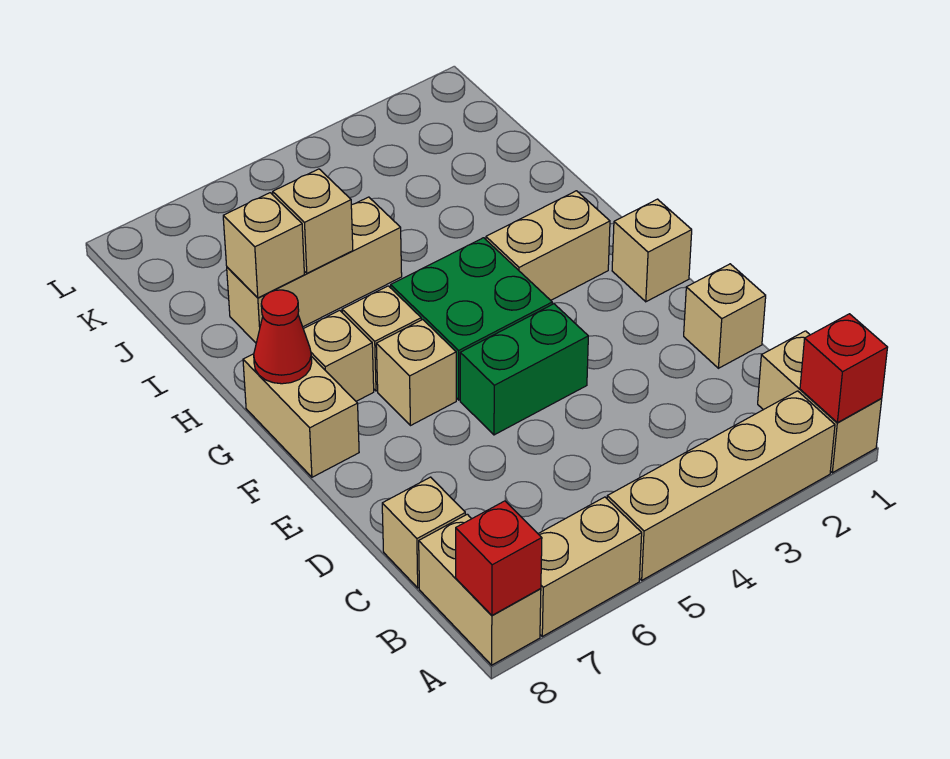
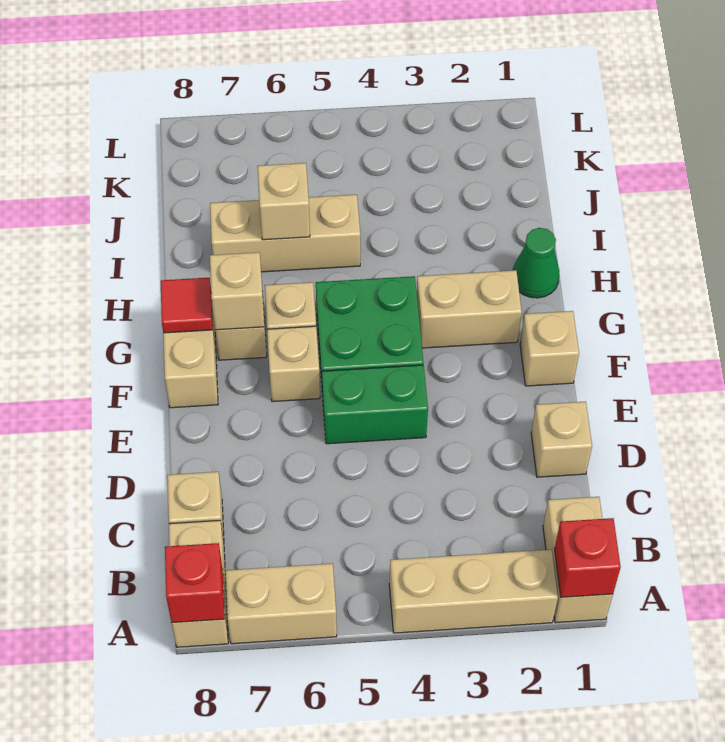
tan brick A2:A5 level 1 -> tan brick A2:A4 level 1
red cone G8 level 2 -> red tile G8 level 2
none -> green cone H1 level 1
tan brick I7 level 2 -> tan brick G7 level 2

